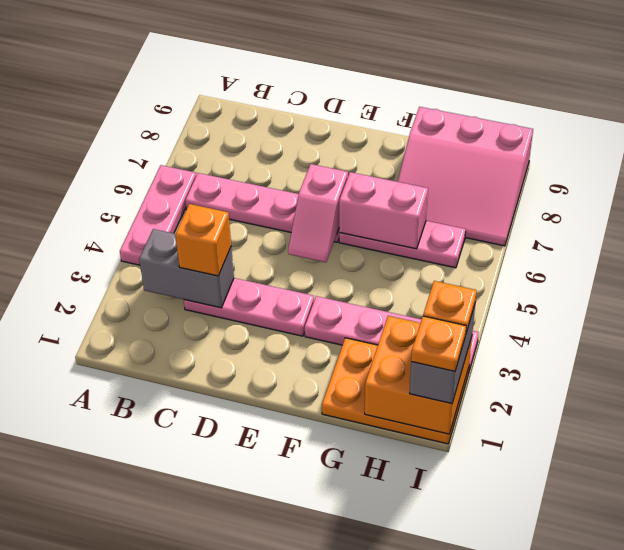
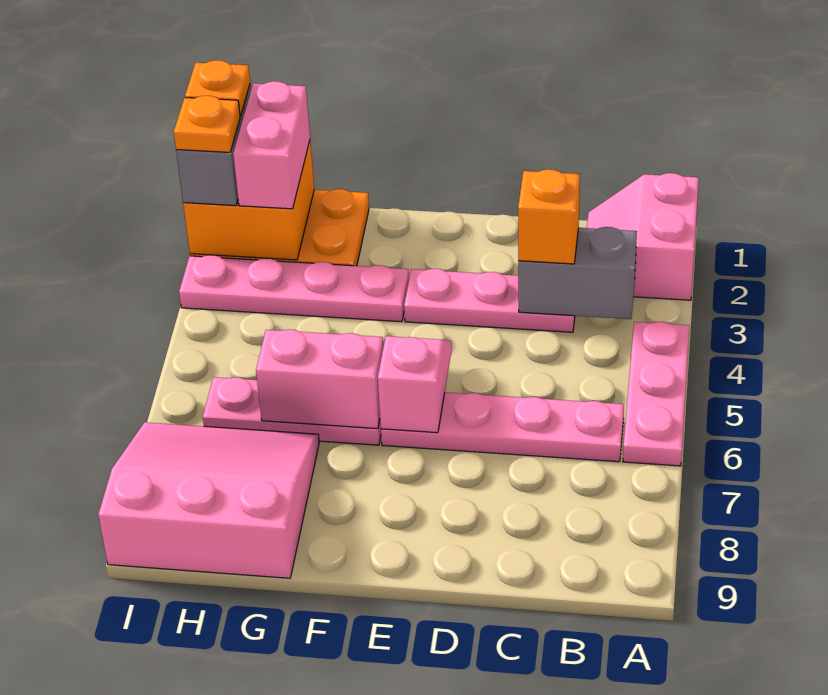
none -> pink slope A1:B2 level 1 top A
none -> pink brick H1:H2 level 3

